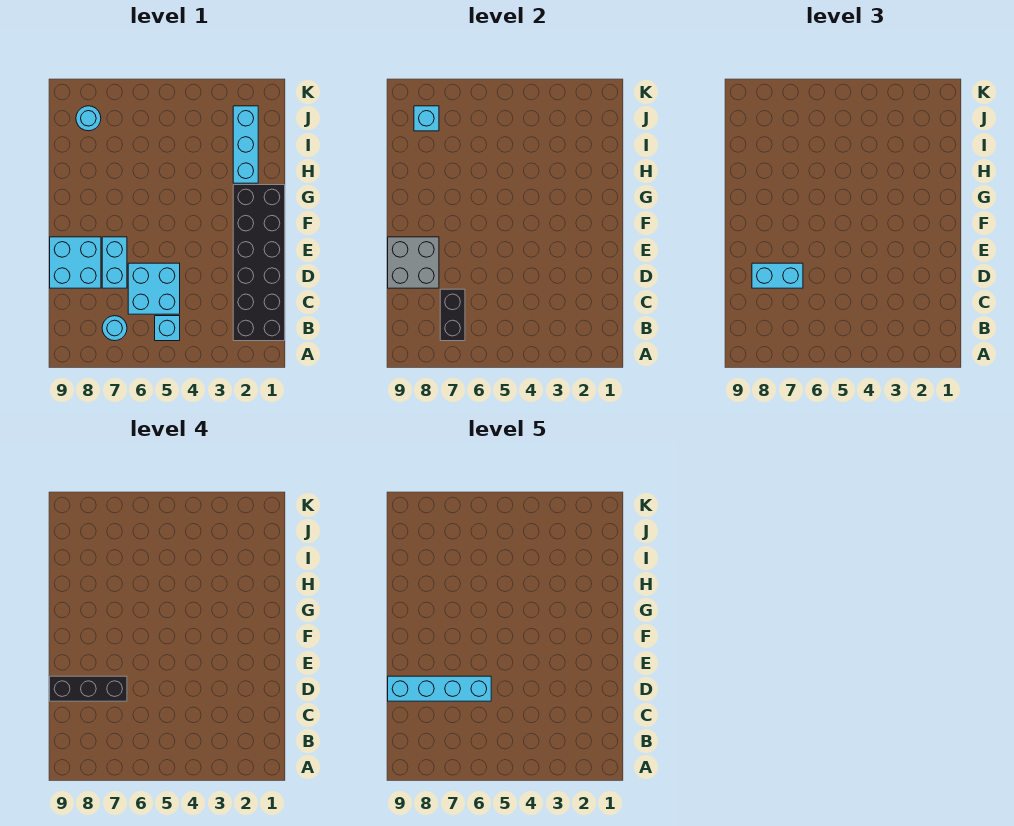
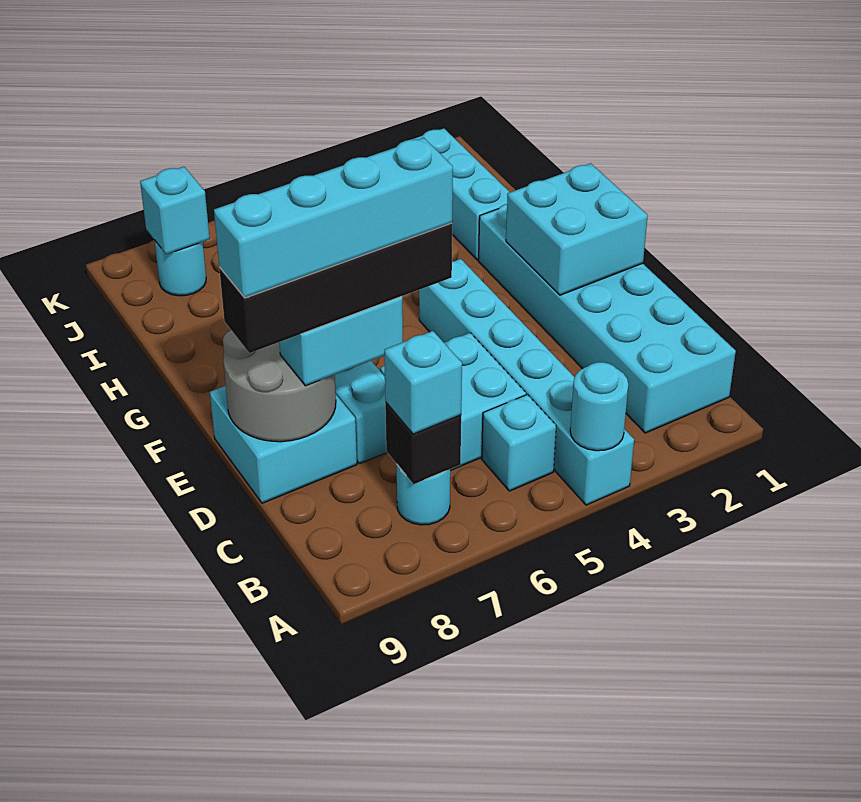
none -> cyan brick A4:F4 level 1
none -> cyan round brick A4 level 2
black brick B1:G2 level 1 -> cyan brick B1:G2 level 1
black brick B7:C7 level 2 -> black brick B7 level 2
none -> cyan brick B7 level 3
black brick D7:D9 level 4 -> black brick D6:D9 level 4
grey brick D8:E9 level 2 -> grey round brick D8:E9 level 2
none -> cyan brick E1:F2 level 2

